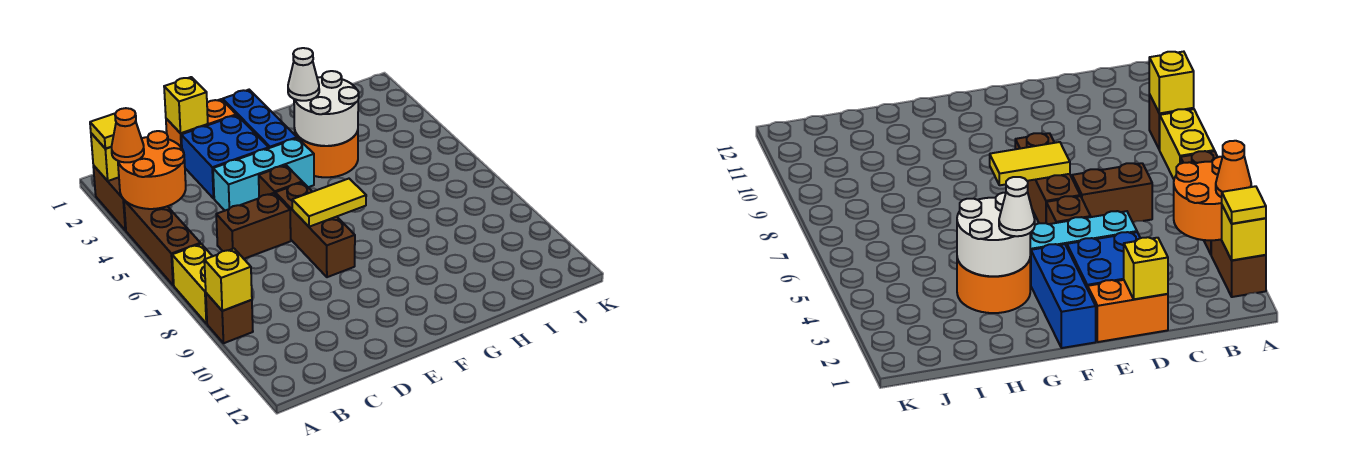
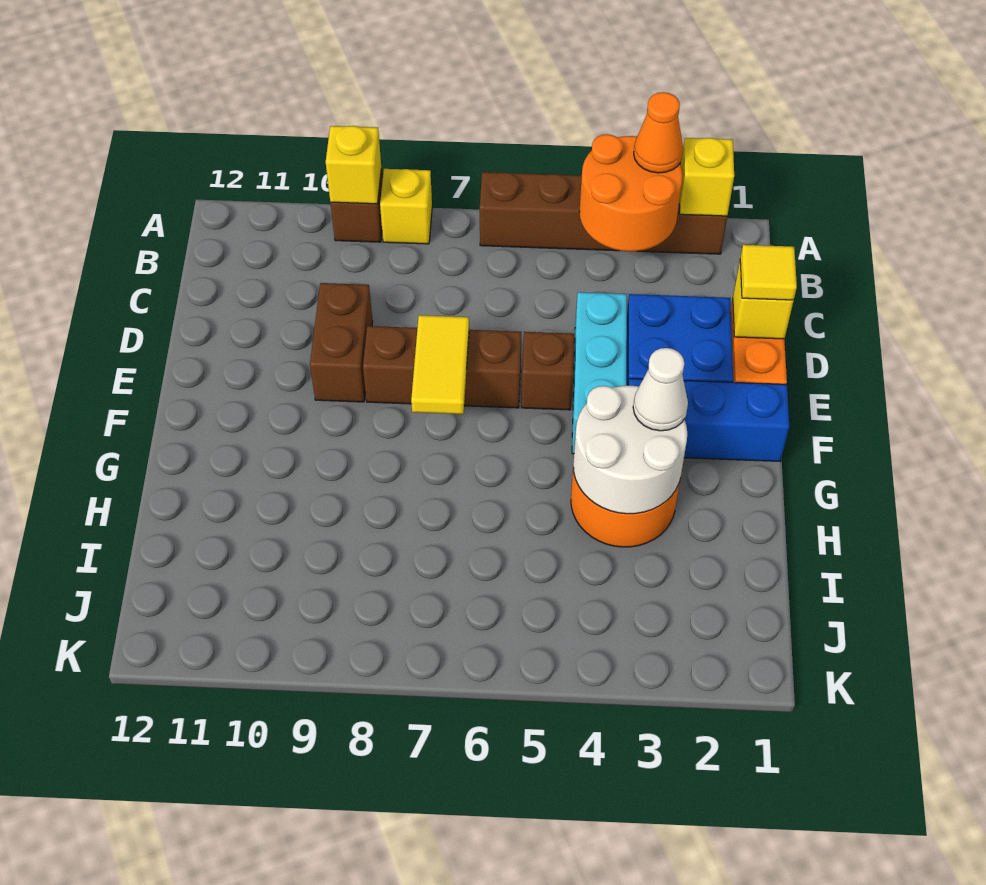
yellow tile A2 level 3 -> yellow tile D1 level 3
yellow brick A7:A8 level 1 -> yellow brick A8 level 1
brown brick C6:D6 level 1 -> brown brick D9:E9 level 1

